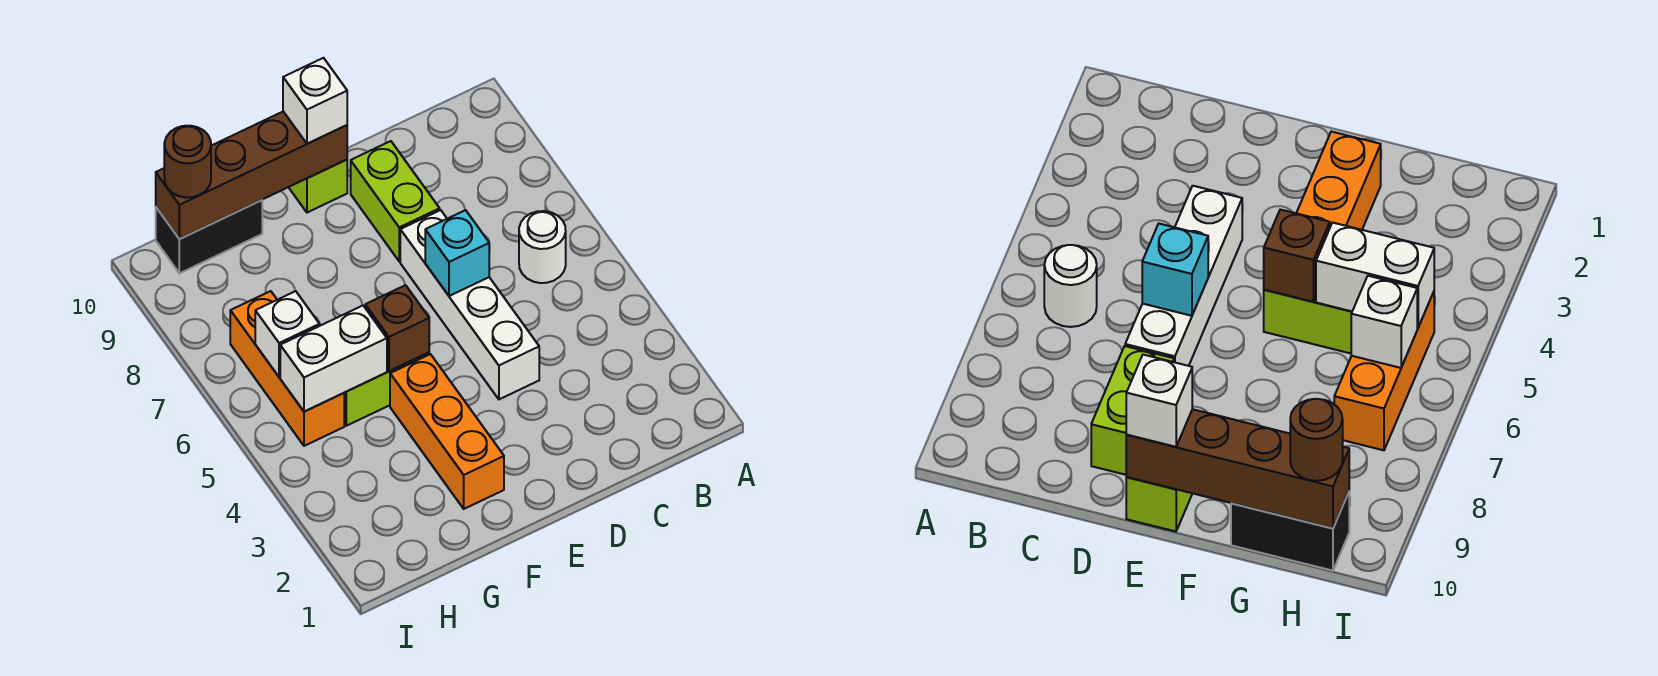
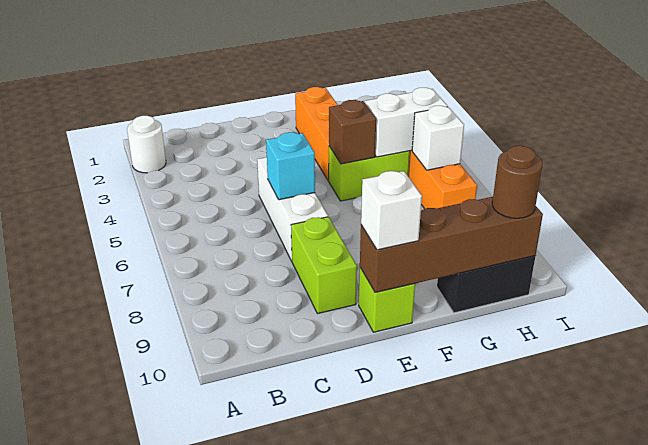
white round brick B6 level 1 -> white round brick A2 level 1
white brick D4:D7 level 1 -> white brick D5:D7 level 1

